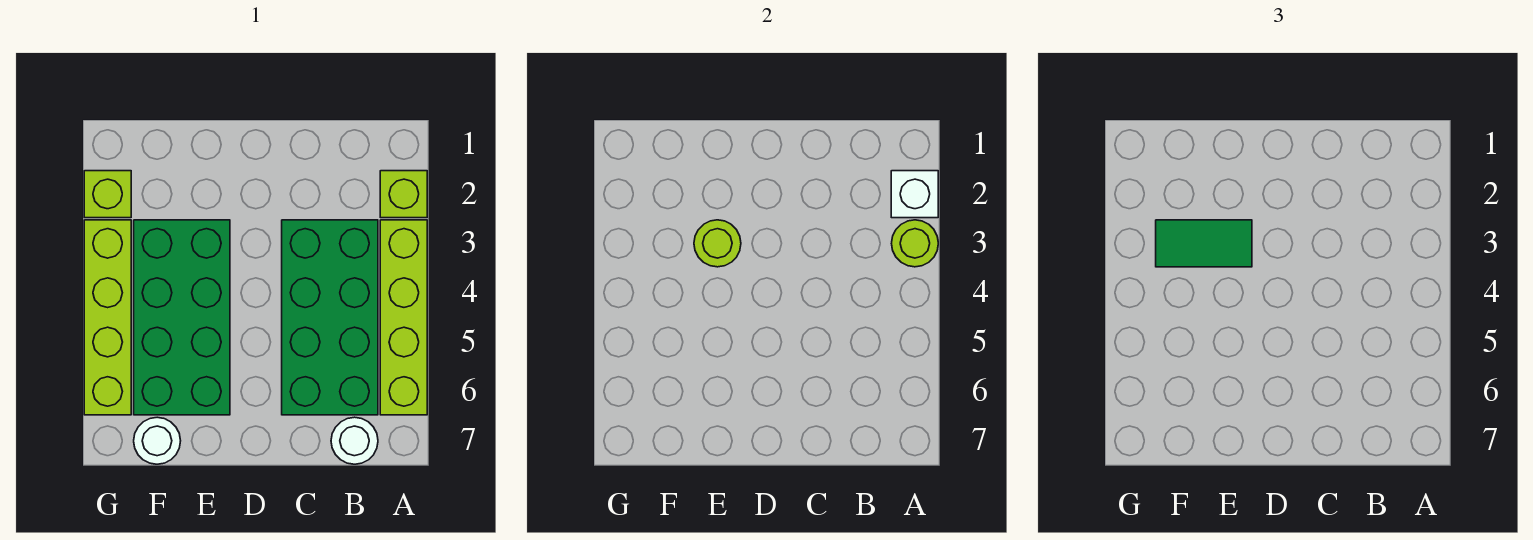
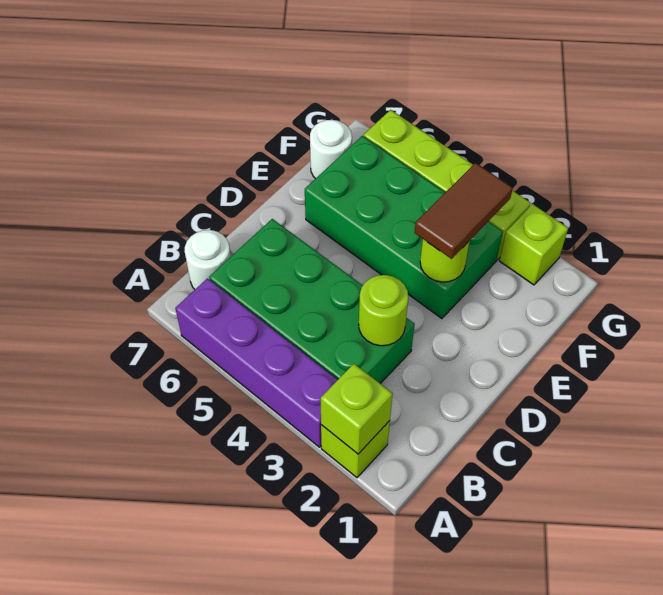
white brick A2 level 2 -> lime brick A2 level 2
lime brick A3:A6 level 1 -> purple brick A3:A6 level 1
lime round brick A3 level 2 -> lime round brick C3 level 2
green tile E3:F3 level 3 -> brown tile E3:F3 level 3

